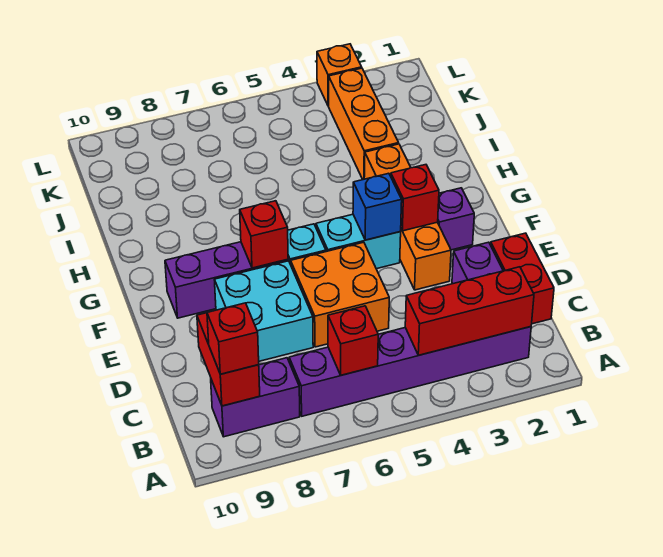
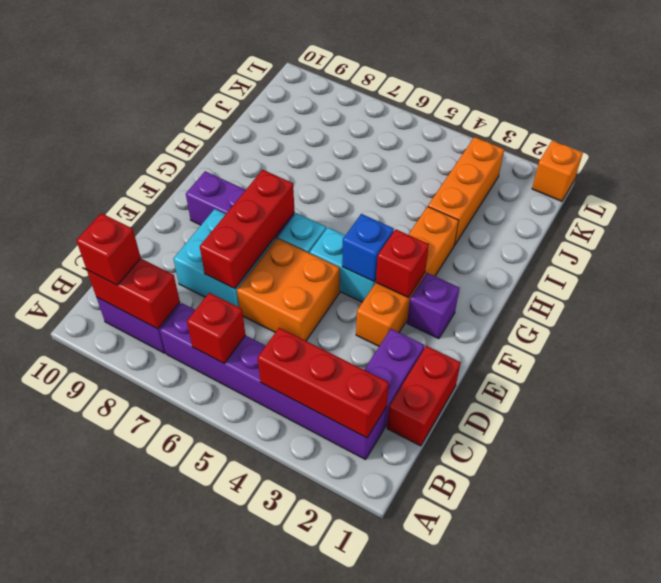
red brick B9:C9 level 2 -> red brick B8:B9 level 2
red brick F7 level 2 -> red brick D7:F7 level 2
orange brick L3 level 1 -> orange brick L1 level 1

